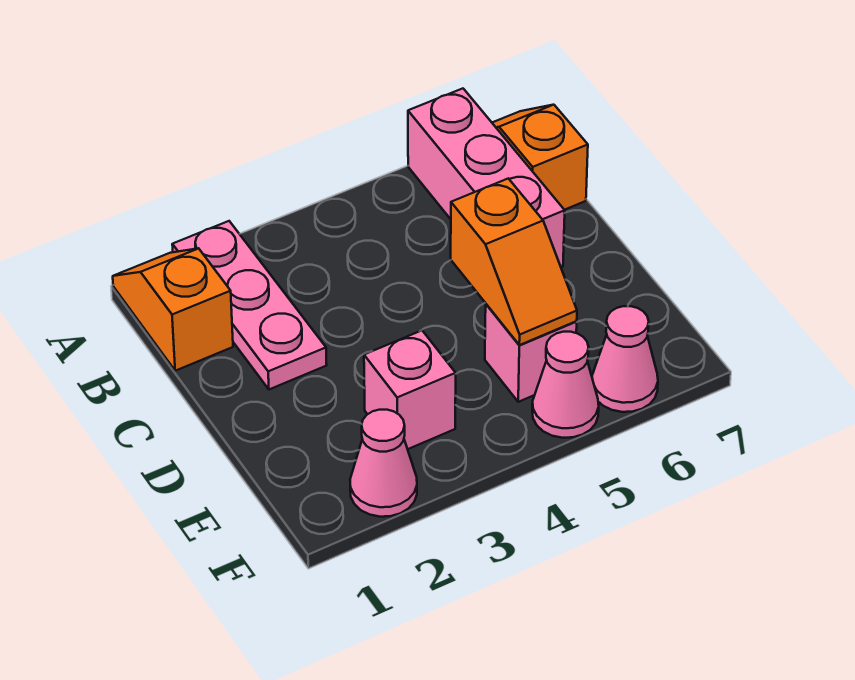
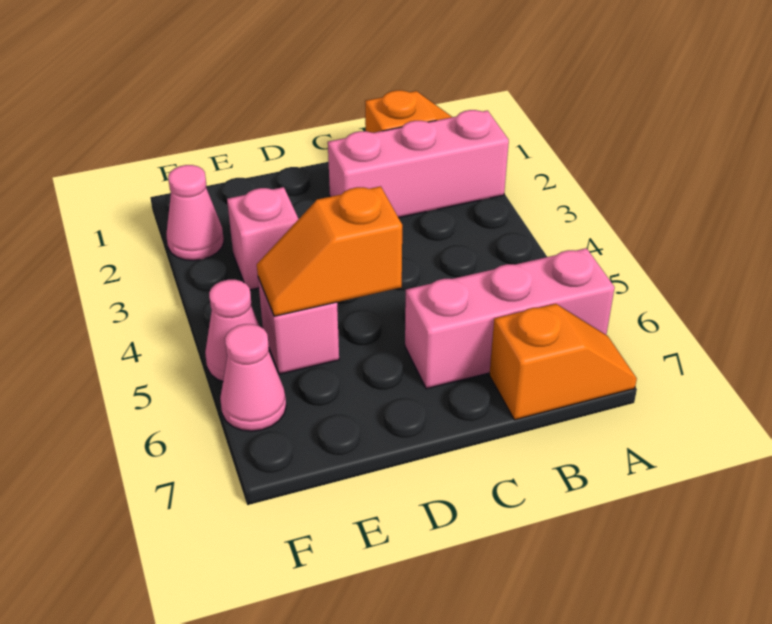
pink plate A2:C2 level 1 -> pink brick A2:C2 level 1

